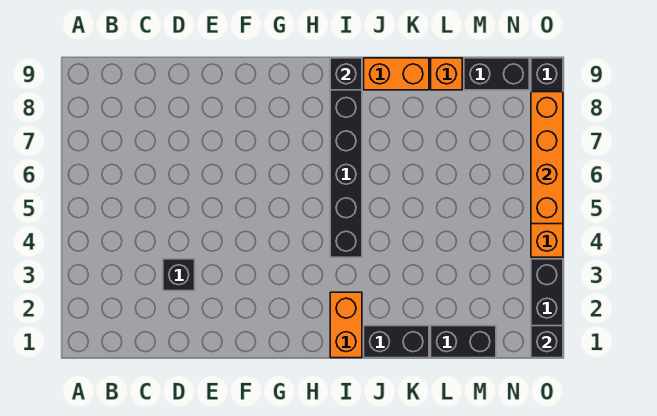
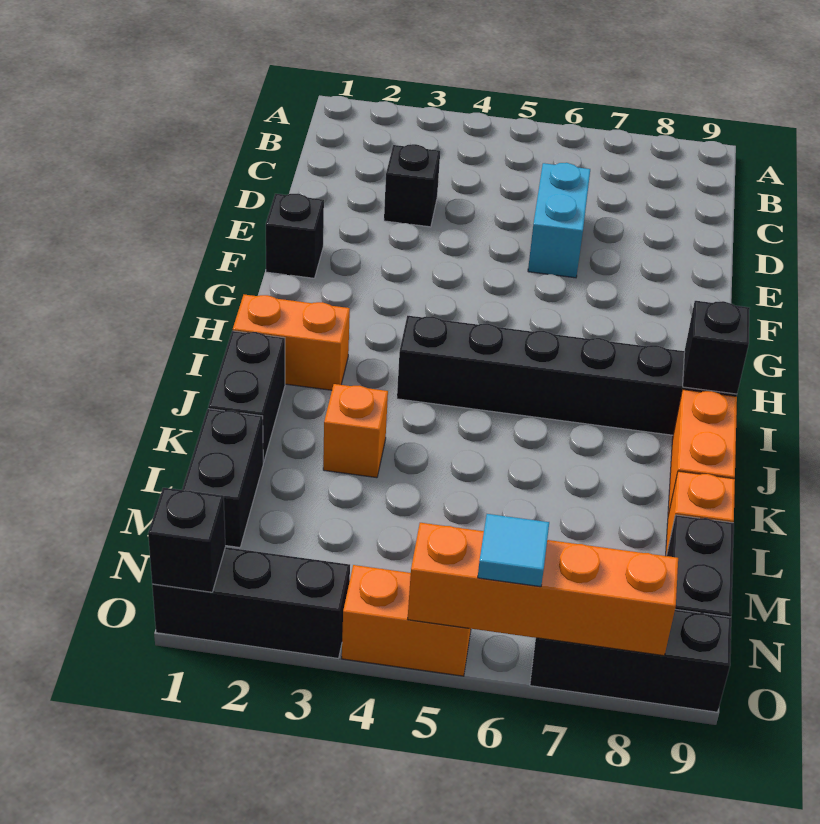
none -> cyan brick D6:E6 level 1
none -> black brick F1 level 1
none -> orange brick K3 level 1
none -> cyan tile O6 level 3

